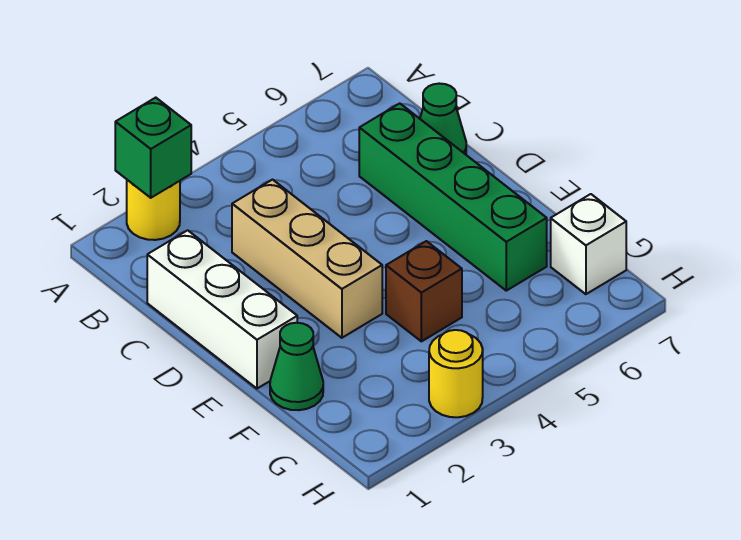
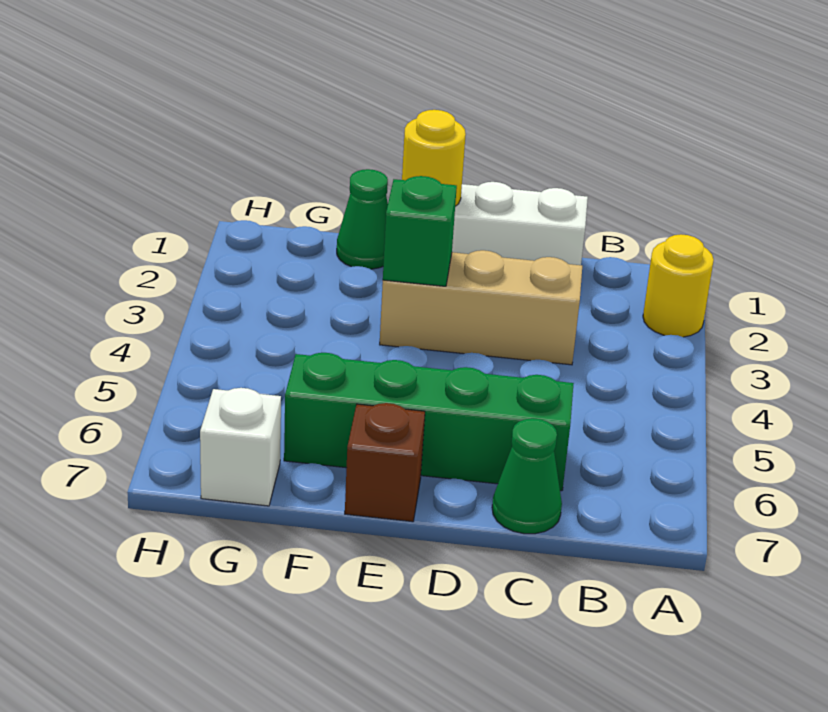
green brick A2 level 2 -> green brick E3 level 2
brown brick F4 level 1 -> brown brick E7 level 1
yellow round brick H3 level 1 -> yellow round brick E1 level 2

